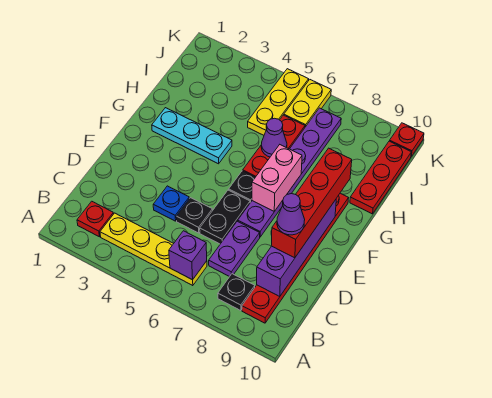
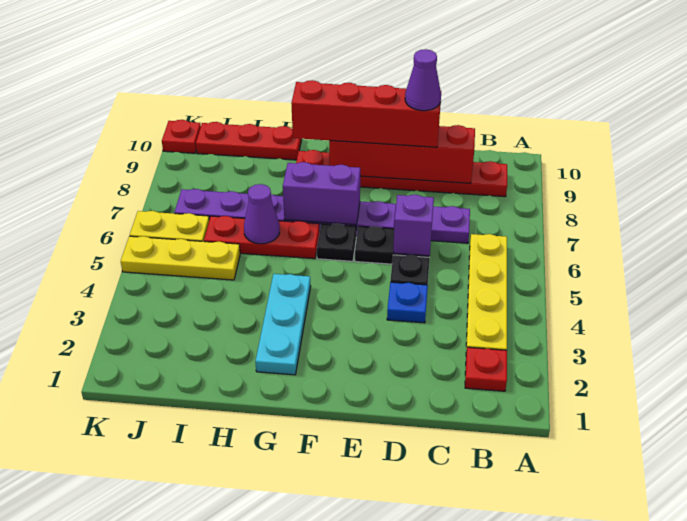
purple brick B6 level 2 -> purple brick D6 level 2
black plate B8 level 1 -> none
purple brick C9:F9 level 2 -> red brick C9:F9 level 2
pink brick F7:G7 level 2 -> purple brick F7:G7 level 2

